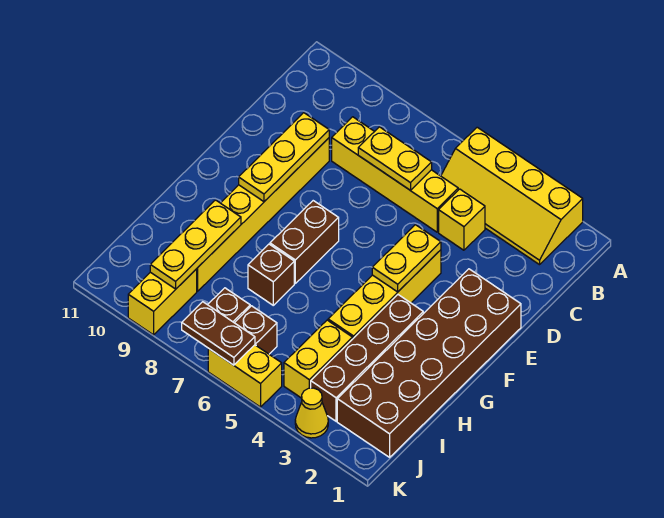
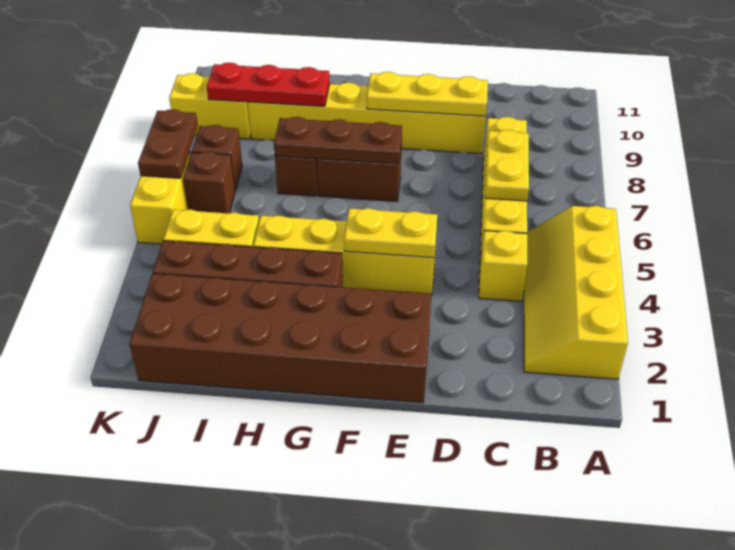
none -> brown plate F7:H7 level 2
yellow plate H9:J9 level 2 -> red plate H9:J9 level 2
yellow cone K3 level 1 -> none

